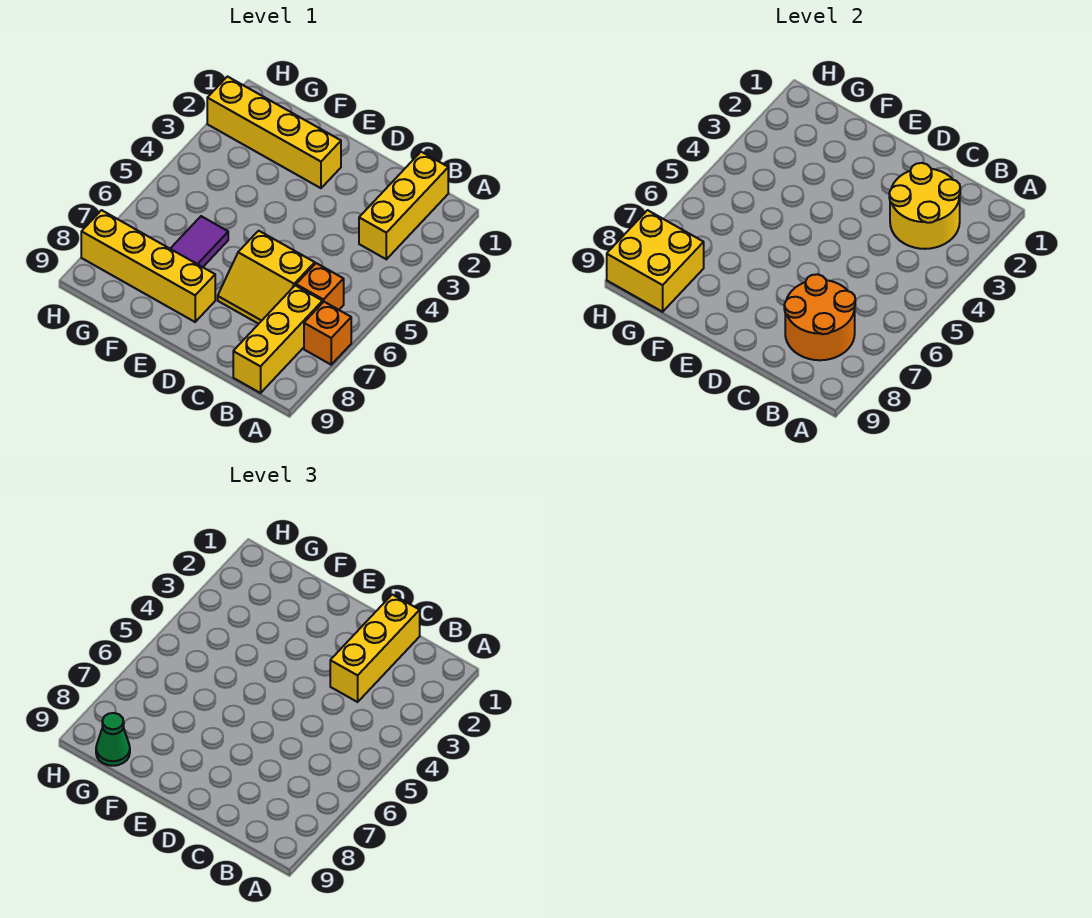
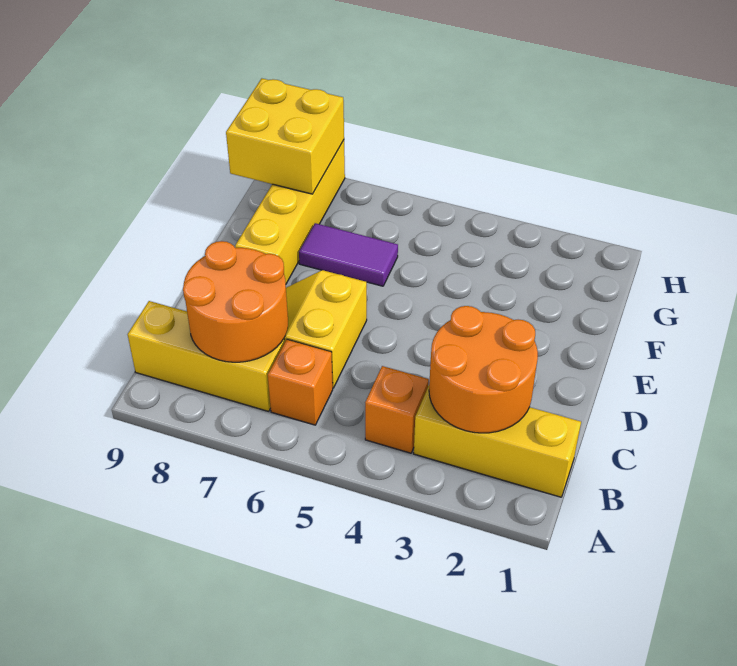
orange brick A7 level 1 -> orange brick B4 level 1
yellow round brick B2:C3 level 2 -> orange round brick B2:C3 level 2
yellow brick C1:C3 level 3 -> none
yellow brick E2:H2 level 1 -> none
green cone G9 level 3 -> none

